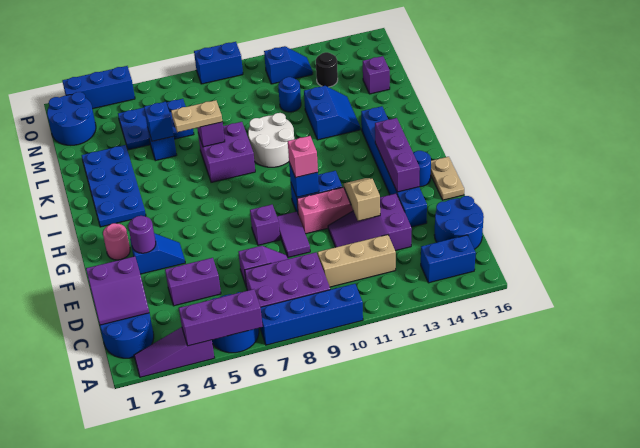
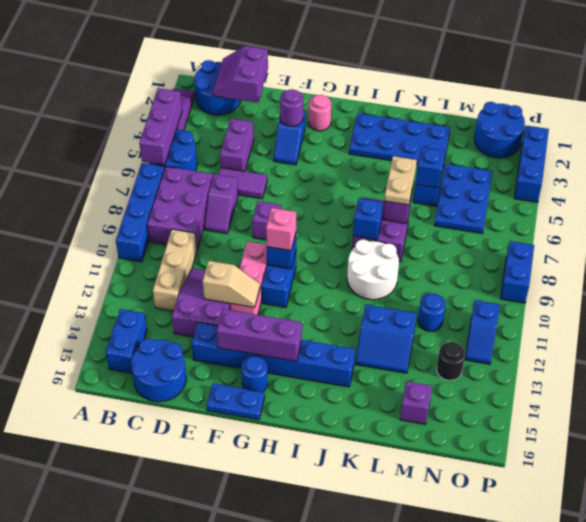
purple tile E9:F9 level 1 -> purple tile D6:E6 level 1
tan plate F16:G16 level 1 -> blue plate F16:G16 level 1
none -> blue brick J8 level 2

